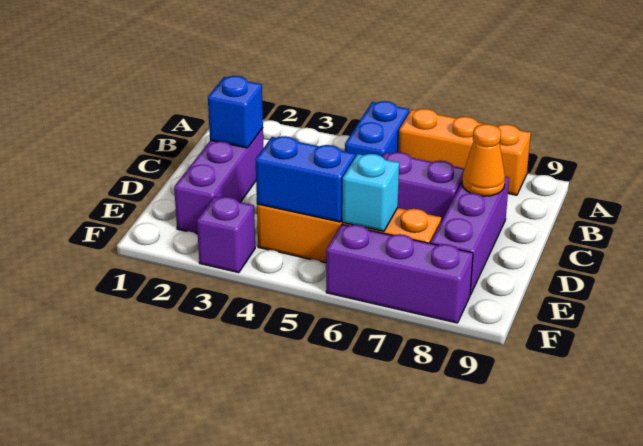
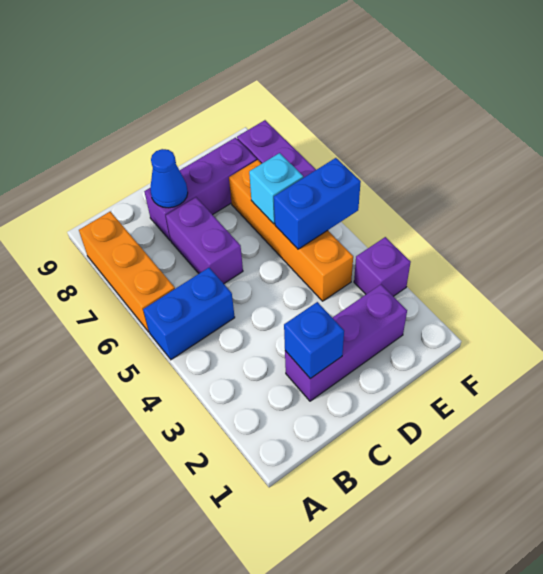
orange cone C8 level 2 -> blue cone C8 level 2
blue brick E4:E5 level 2 -> blue brick E5:F5 level 2

